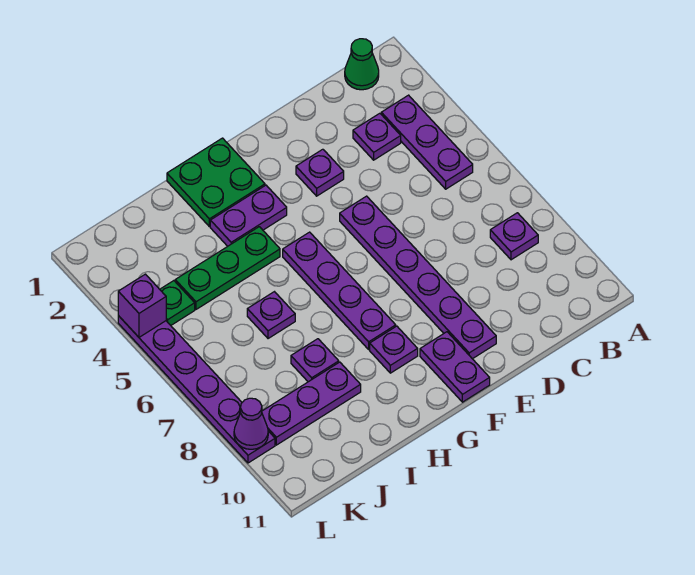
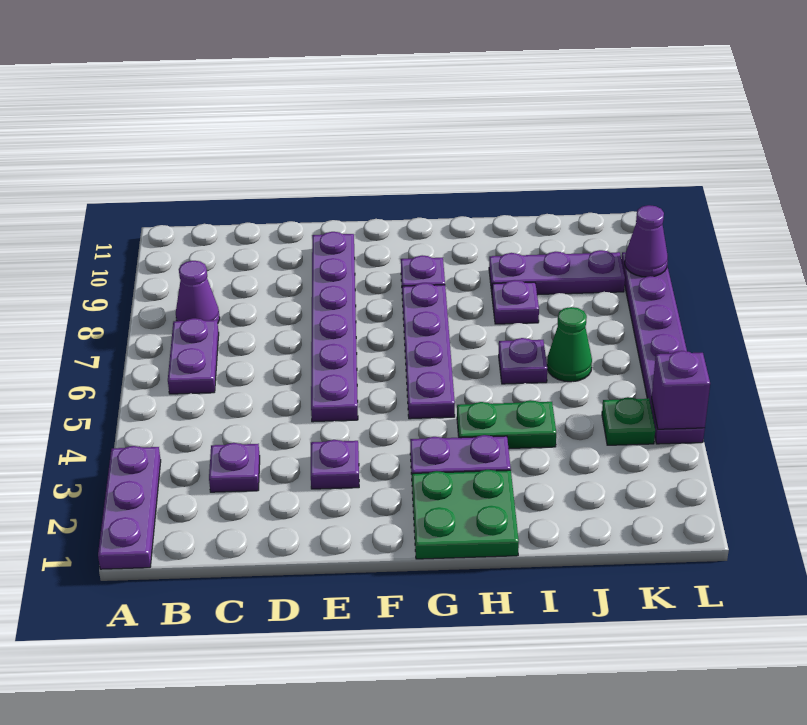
green cone B1 level 1 -> green cone J6 level 1
purple plate B3:B5 level 1 -> purple plate A1:A3 level 1
purple plate B8 level 1 -> purple cone B8 level 1
purple plate F10:F11 level 1 -> purple plate B6:B7 level 1
green plate H4:J4 level 1 -> green plate H4:I4 level 1

